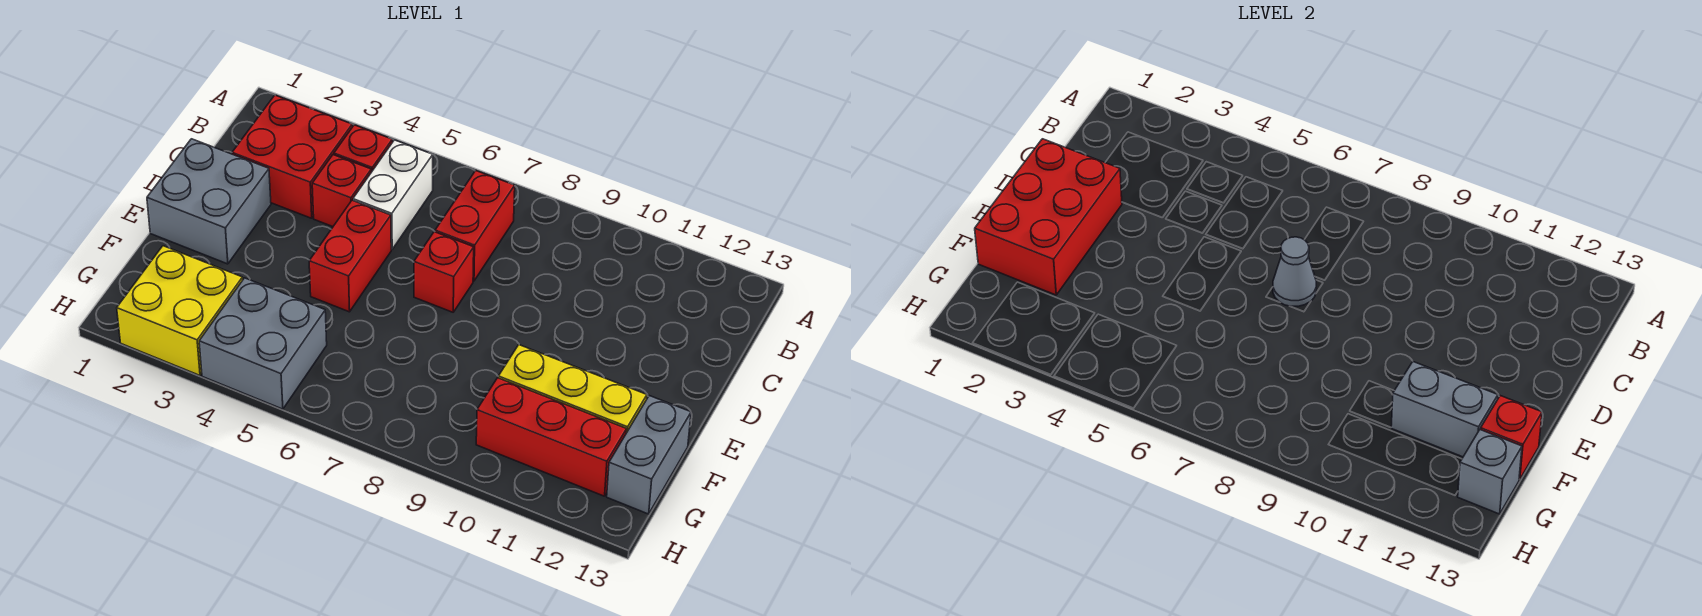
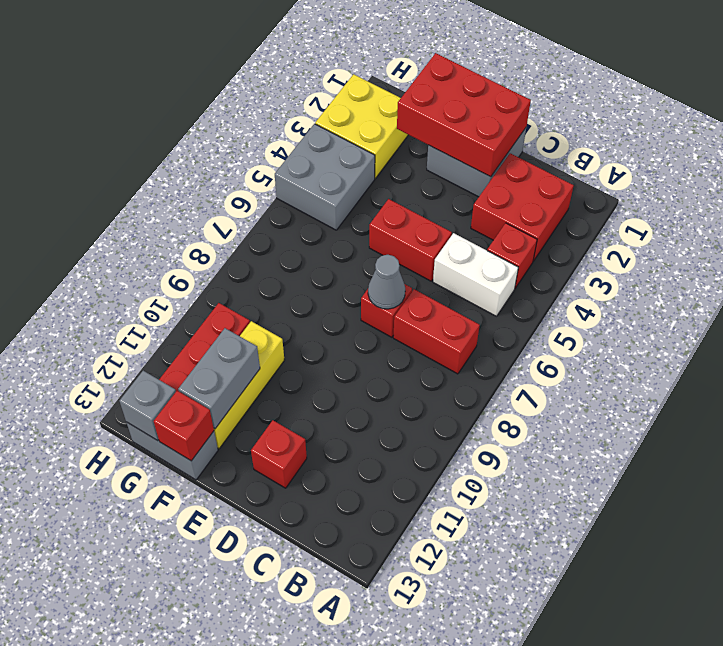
red brick C4 level 1 -> red brick D12 level 1

